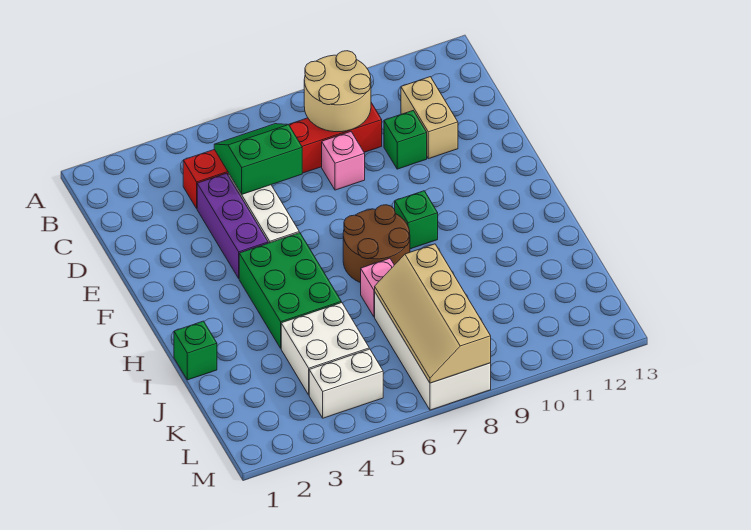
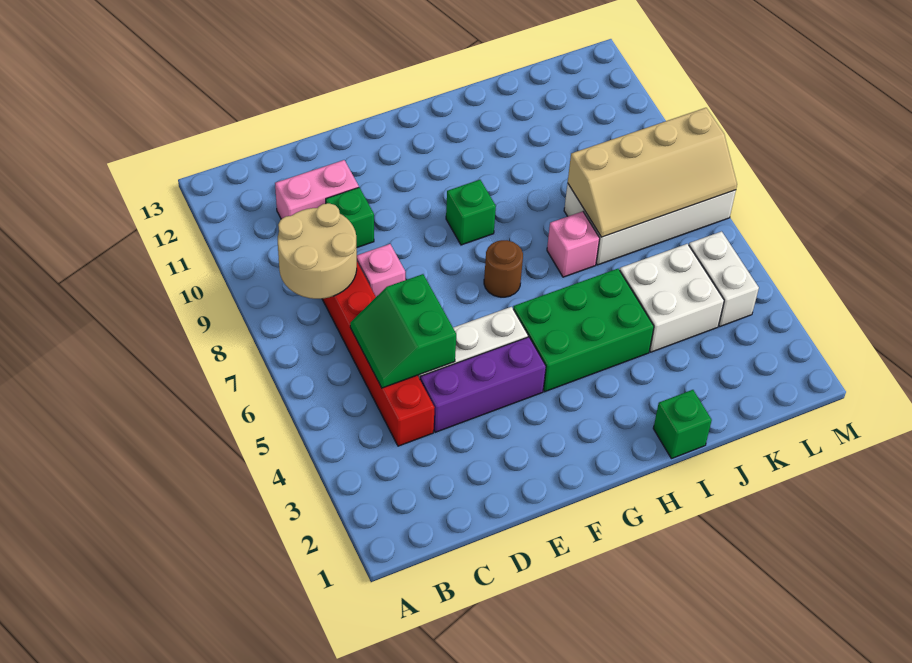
tan brick C11:D11 level 1 -> pink brick C11:D11 level 1
brown round brick G7:H8 level 1 -> brown round brick G7 level 1

